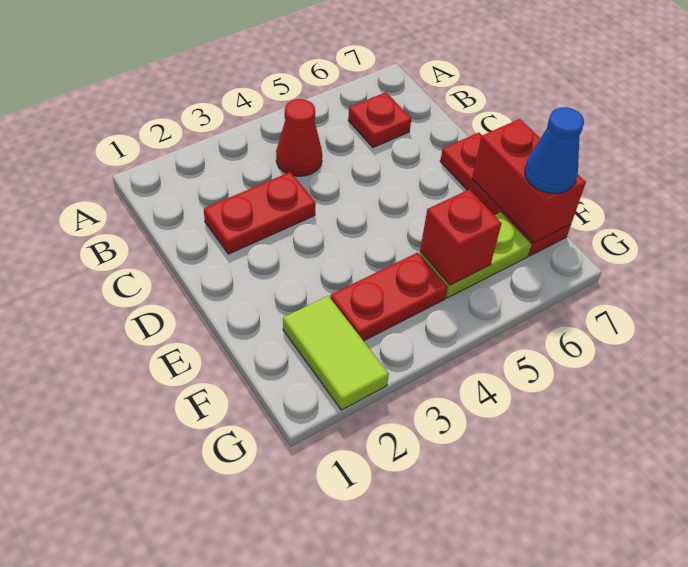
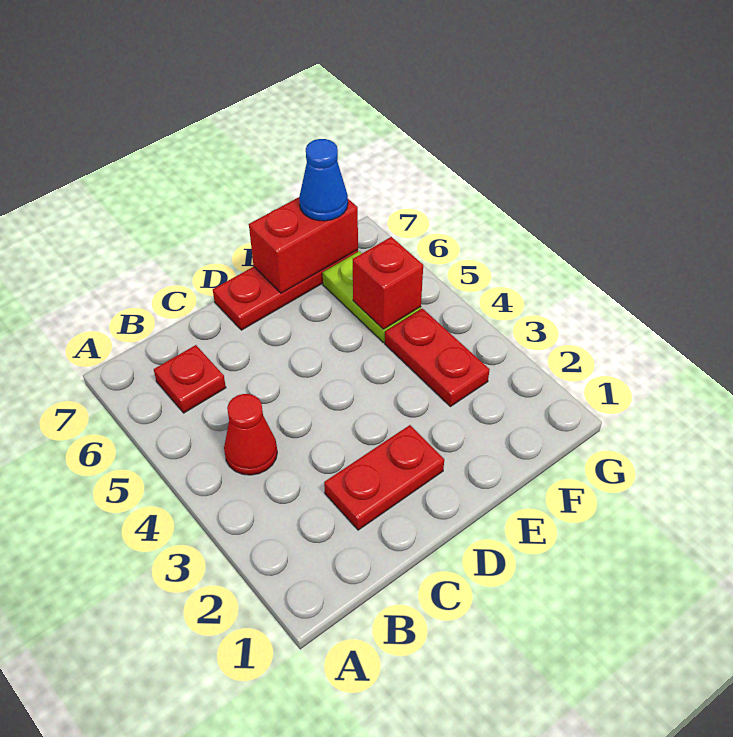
red plate C2:C3 level 1 -> red plate C2:D2 level 1
lime tile F2:G2 level 1 -> none

